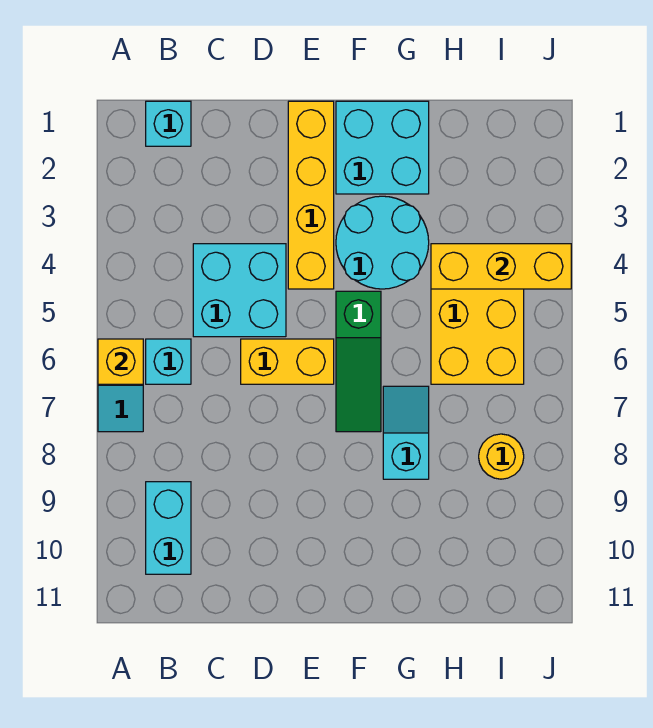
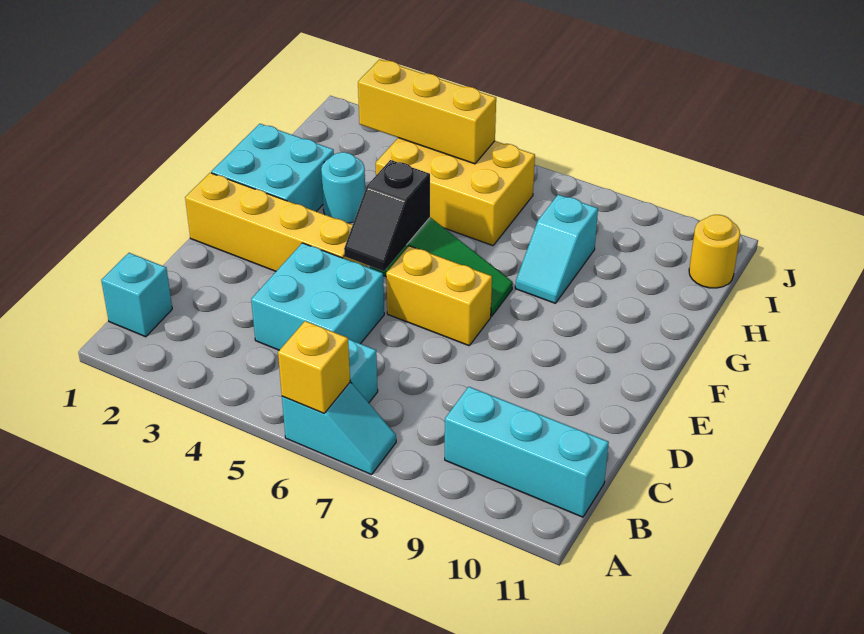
cyan brick B9:B10 level 1 -> cyan brick B9:B11 level 1
yellow brick D6:E6 level 1 -> yellow brick E6:E7 level 1
none -> black slope E5:F5 level 2 top F
cyan round brick F3:G4 level 1 -> cyan round brick G3 level 1
cyan slope G7:G8 level 1 top 8 -> cyan slope G8:H8 level 1 top H
yellow brick H4:J4 level 2 -> yellow brick I3:I5 level 2
yellow round brick I8 level 1 -> yellow round brick I11 level 1

